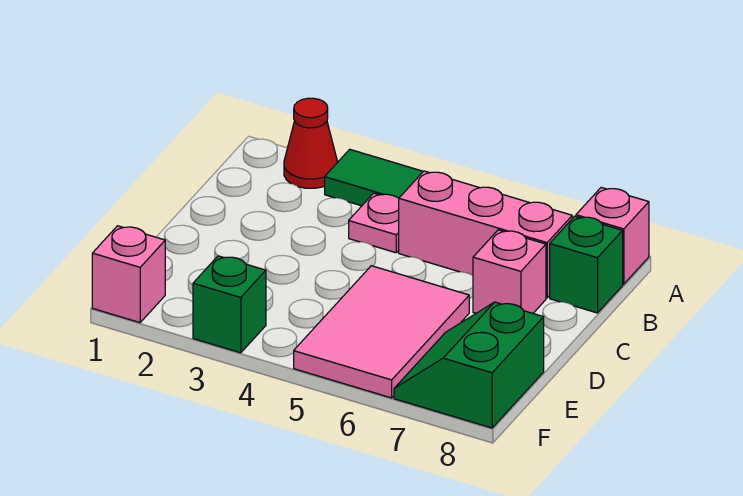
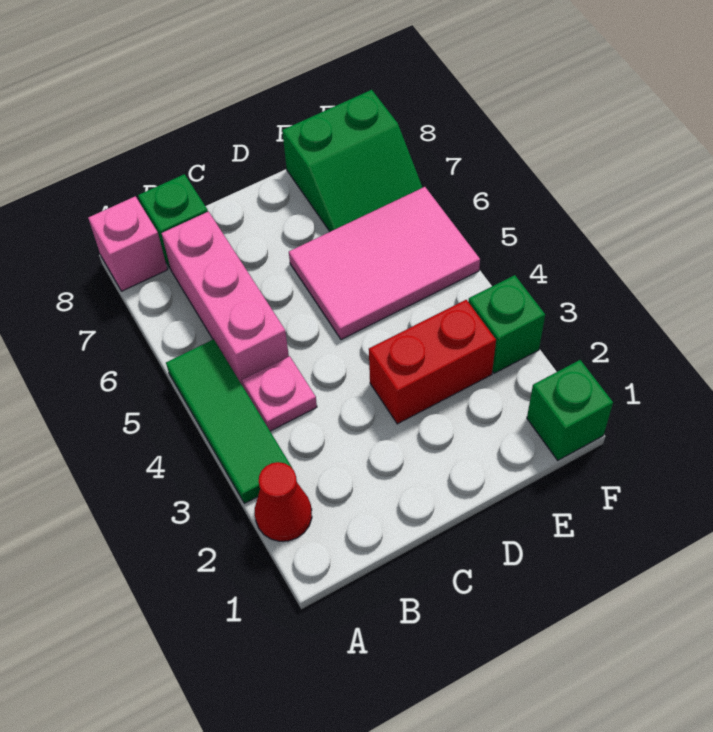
pink brick C7 level 1 -> none
none -> red brick D3:E3 level 1
pink brick F1 level 1 -> green brick F1 level 1

